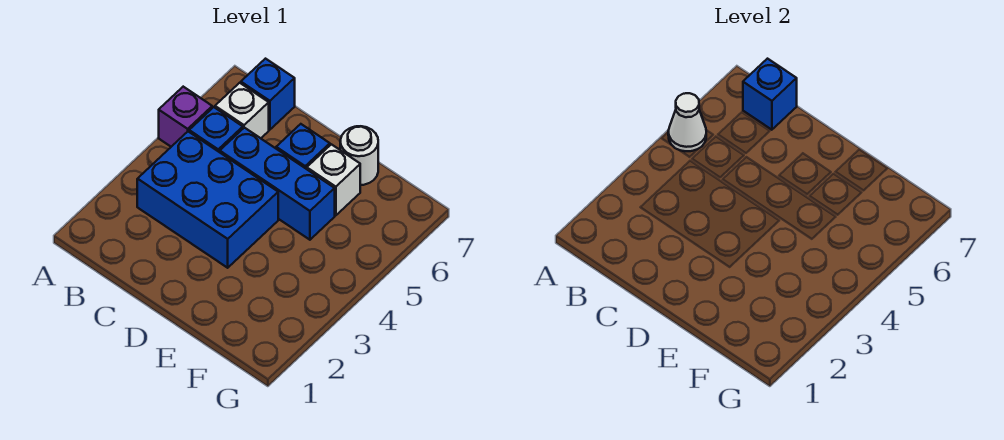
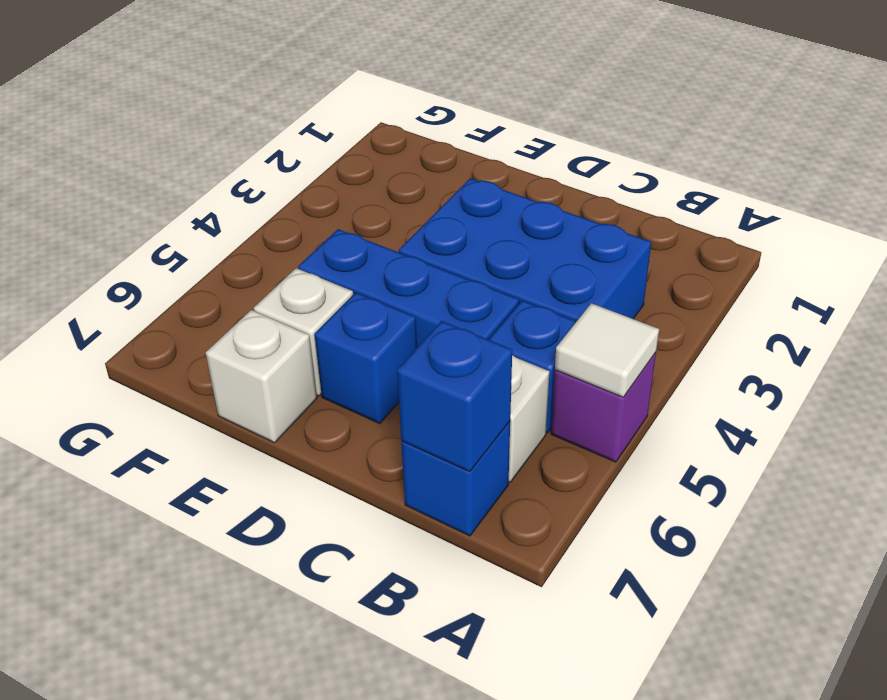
white cone A5 level 2 -> white tile A5 level 2
white round brick E7 level 1 -> white brick E7 level 1

